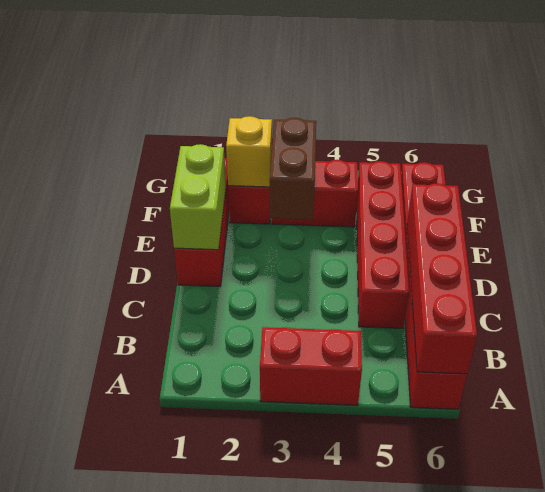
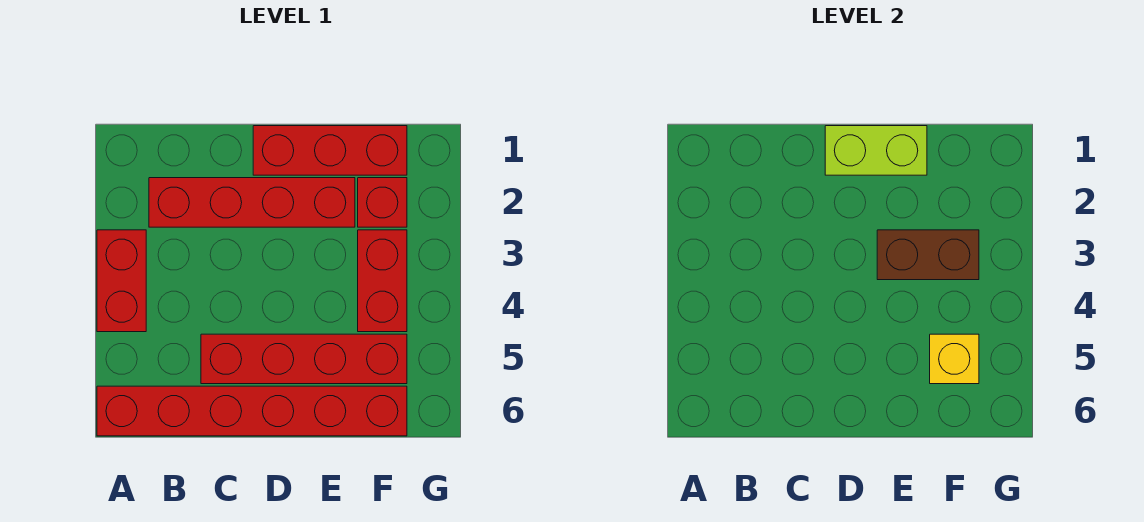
red brick A6:D6 level 2 -> red brick B2:E2 level 1
yellow brick F2 level 2 -> yellow brick F5 level 2

